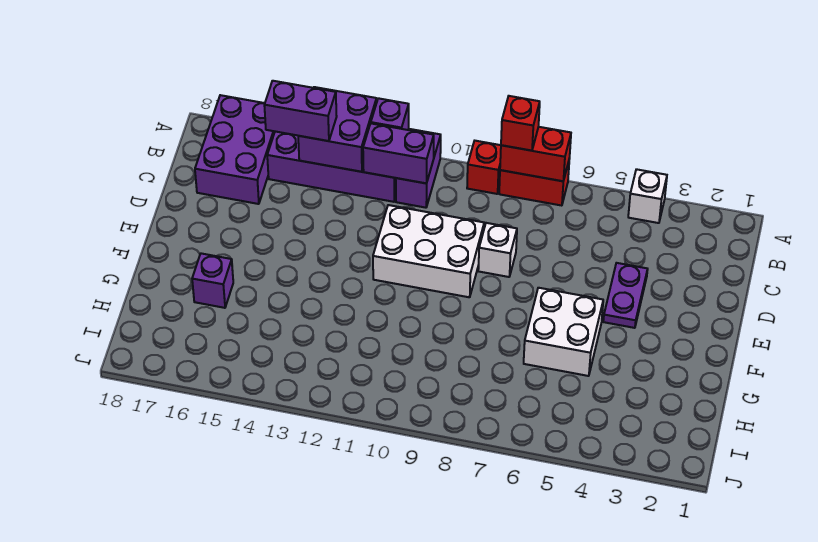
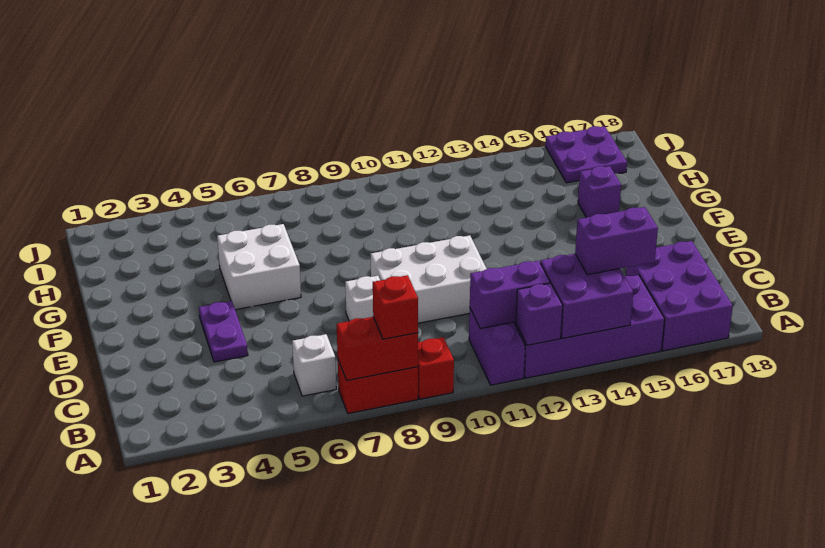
white brick A4 level 1 -> white brick B6 level 1
none -> purple plate I16:J17 level 1

